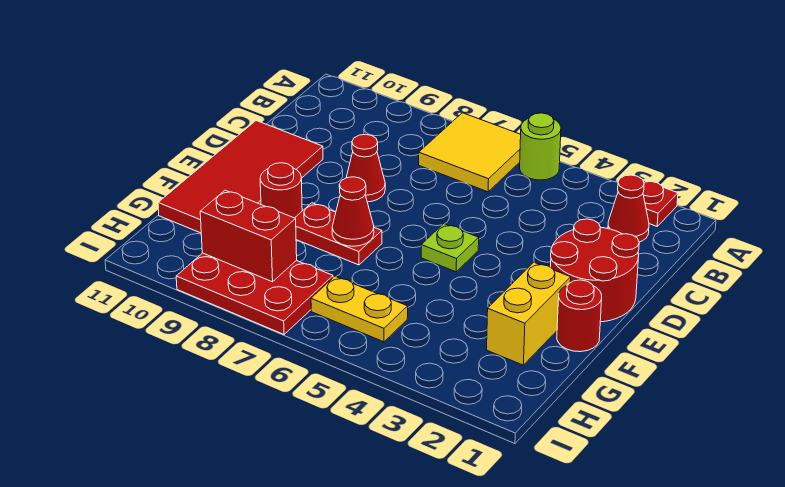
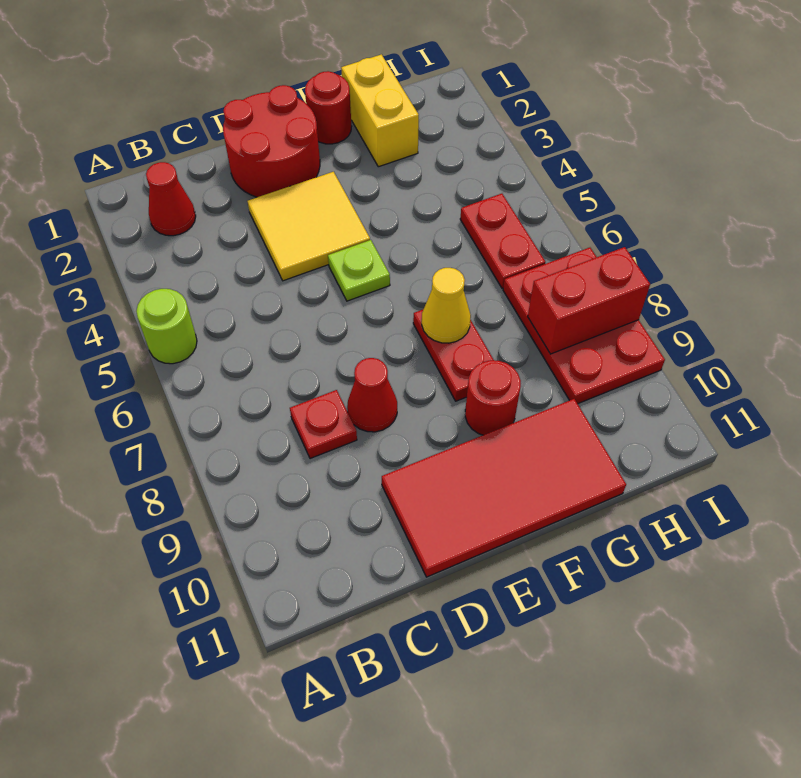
red plate A2 level 1 -> red plate C8 level 1
yellow tile A6:B7 level 1 -> yellow tile D3:E4 level 1
yellow brick F2:G2 level 1 -> yellow brick G1:G2 level 1
red cone F7 level 2 -> yellow cone F7 level 2
yellow plate H5:H6 level 1 -> red plate H5:H6 level 1
red brick H8:H9 level 2 -> red brick H8:I8 level 2

